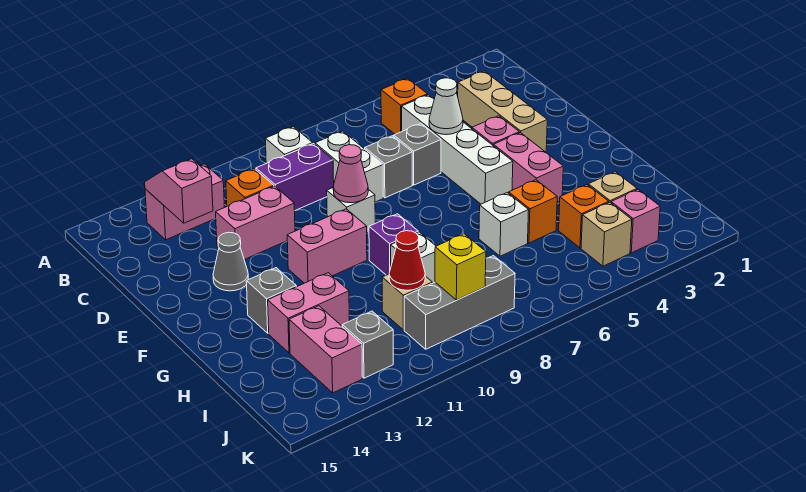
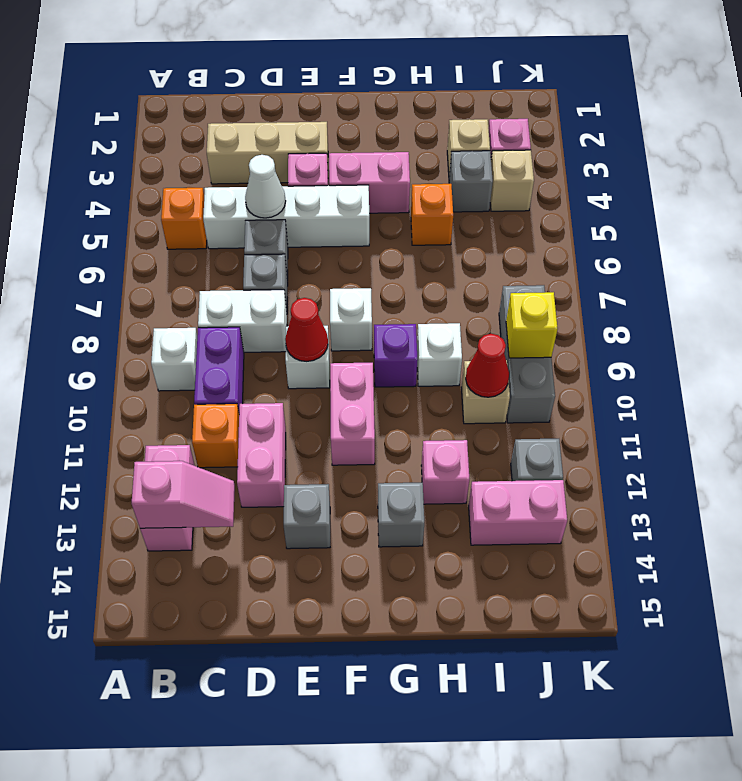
pink slope B13:C13 level 2 top C -> pink slope B13:C13 level 2 top B
pink cone E9 level 2 -> red cone E9 level 2
grey cone E13 level 1 -> grey brick E13 level 1
white brick H6 level 1 -> white brick F8 level 1
pink brick H12:H13 level 1 -> pink brick H12 level 1
orange brick I4 level 1 -> grey brick I4 level 1

